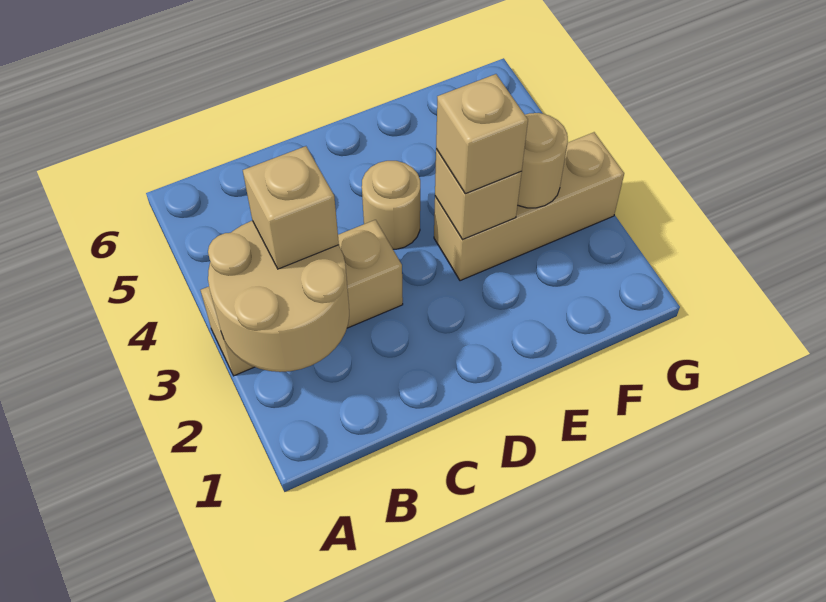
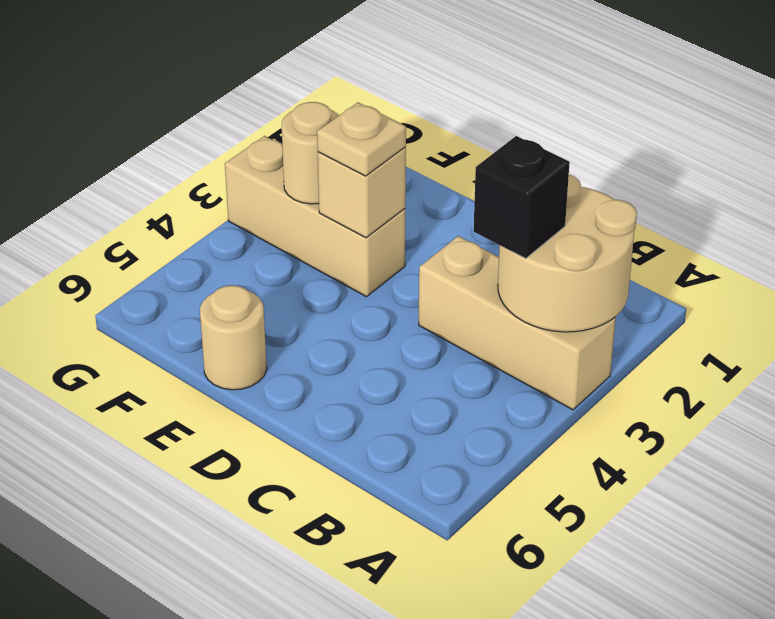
tan brick B3 level 3 -> black brick B3 level 3
tan round brick D4 level 1 -> tan round brick E6 level 1
tan brick E3 level 3 -> tan plate E3 level 3

